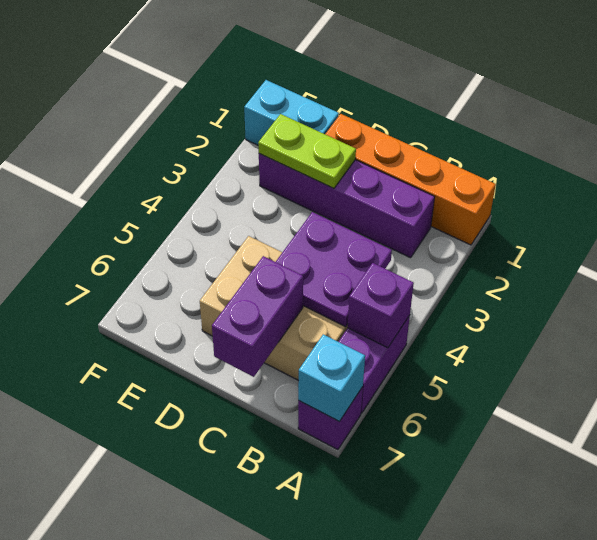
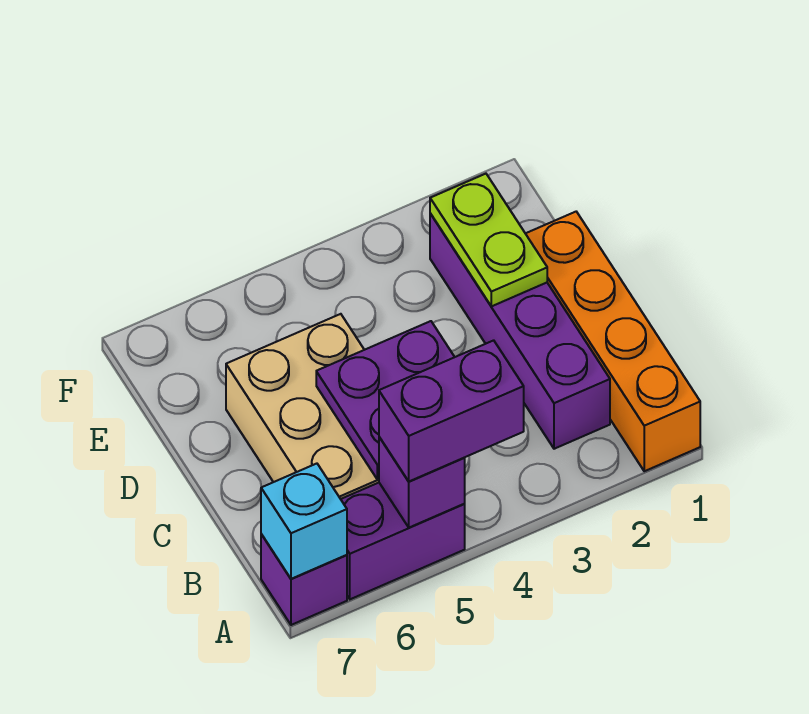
purple brick C6:C7 level 2 -> purple brick A4:A5 level 3
cyan brick E1:F1 level 1 -> none

